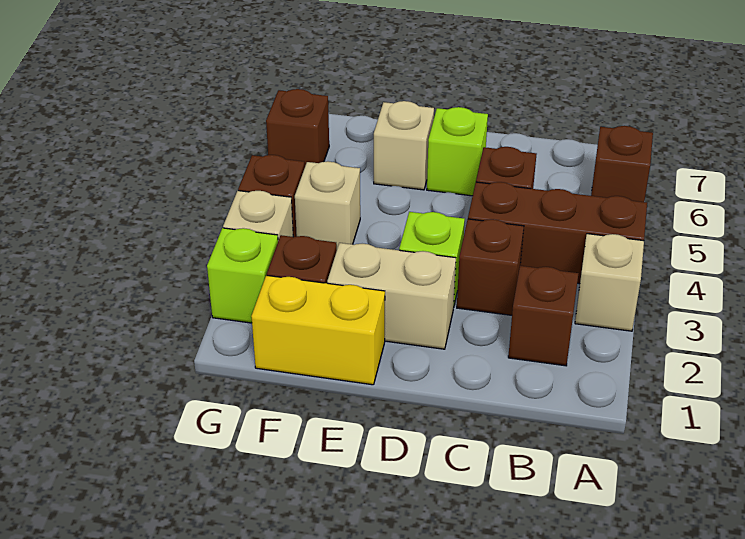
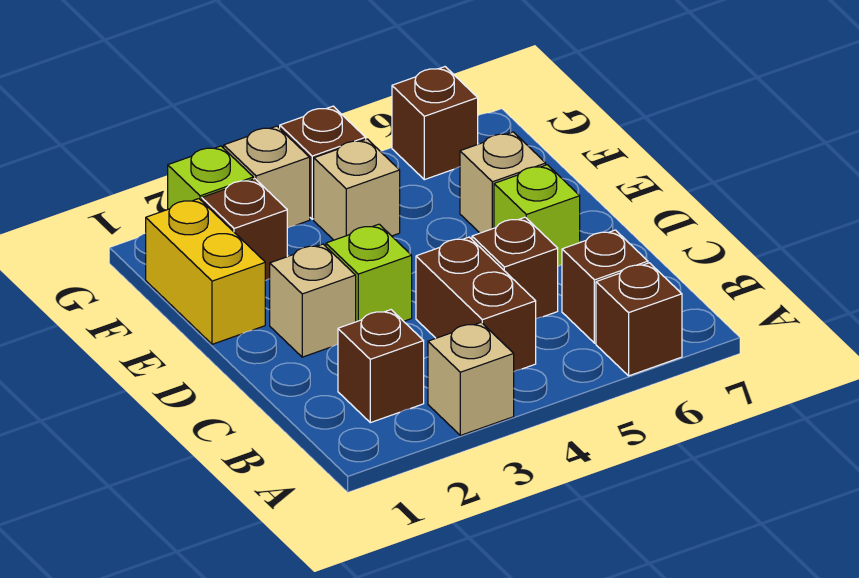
brown brick A4:C4 level 1 -> brown brick B4:C4 level 1
brown brick C3 level 1 -> brown brick B6 level 1
tan brick D2:E2 level 1 -> tan brick D2 level 1

